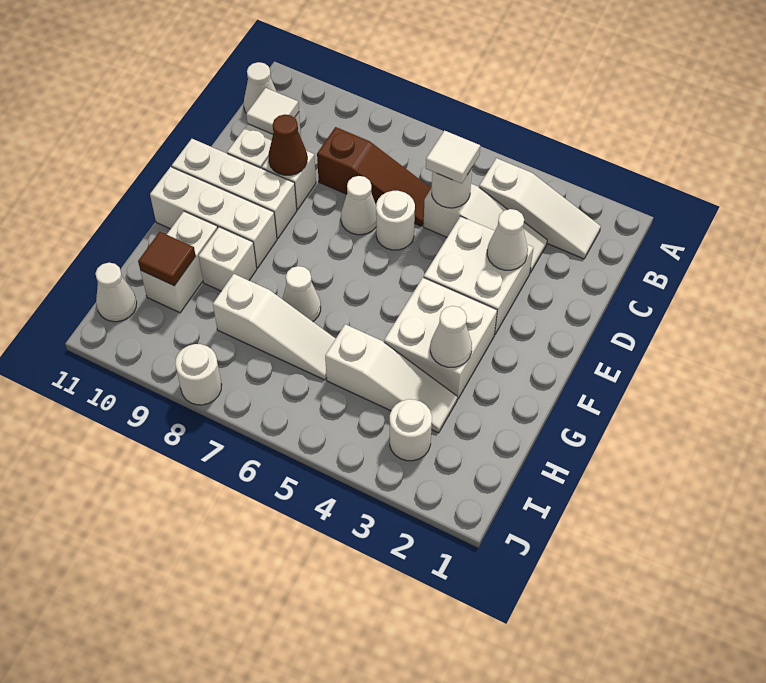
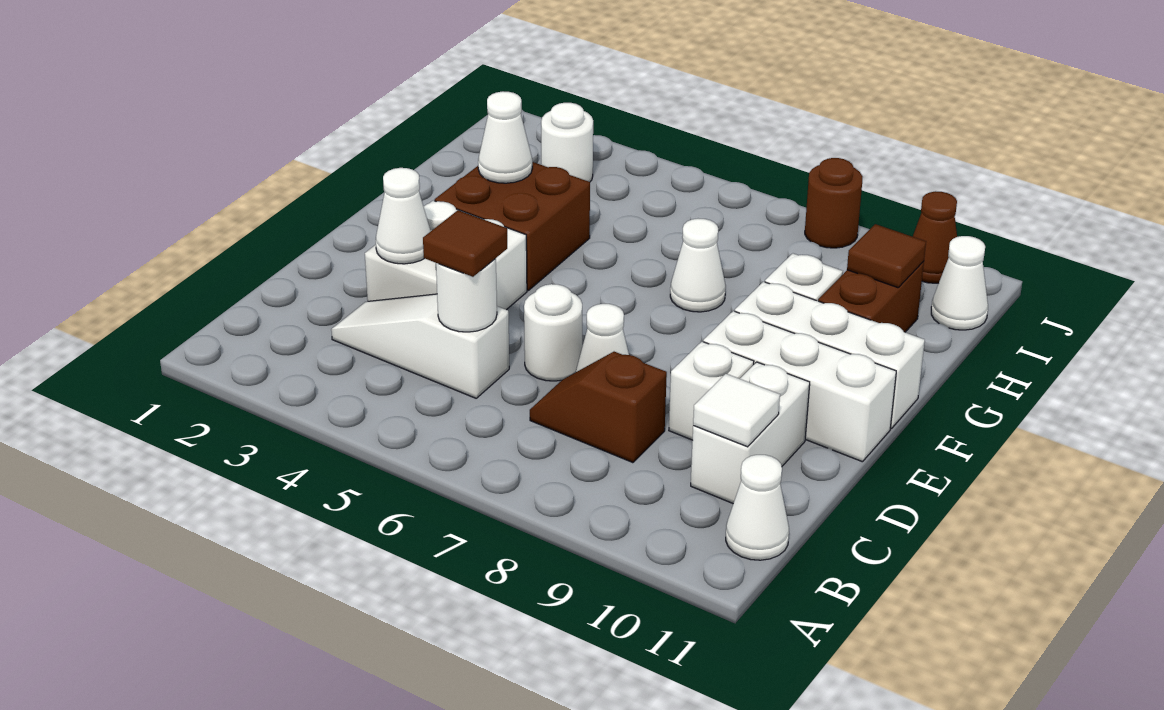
white slope B2:B4 level 1 top 4 -> none
white tile C5 level 3 -> brown tile C5 level 3
brown slope C6:C8 level 1 top 8 -> brown slope C7:C8 level 1 top 8
brown cone D9 level 2 -> brown cone J10 level 1
white brick F3:G4 level 1 -> brown brick F3:G4 level 1
white brick G10:H10 level 1 -> brown brick G10:H10 level 1
white slope H3:H5 level 1 top 5 -> none
white slope H6:H8 level 1 top 8 -> none
white round brick J8 level 1 -> brown round brick J8 level 1

